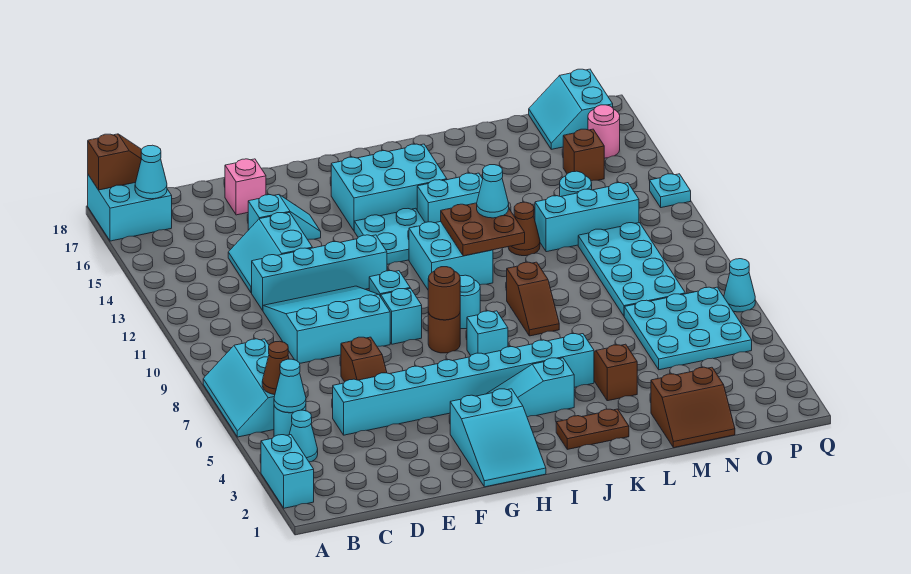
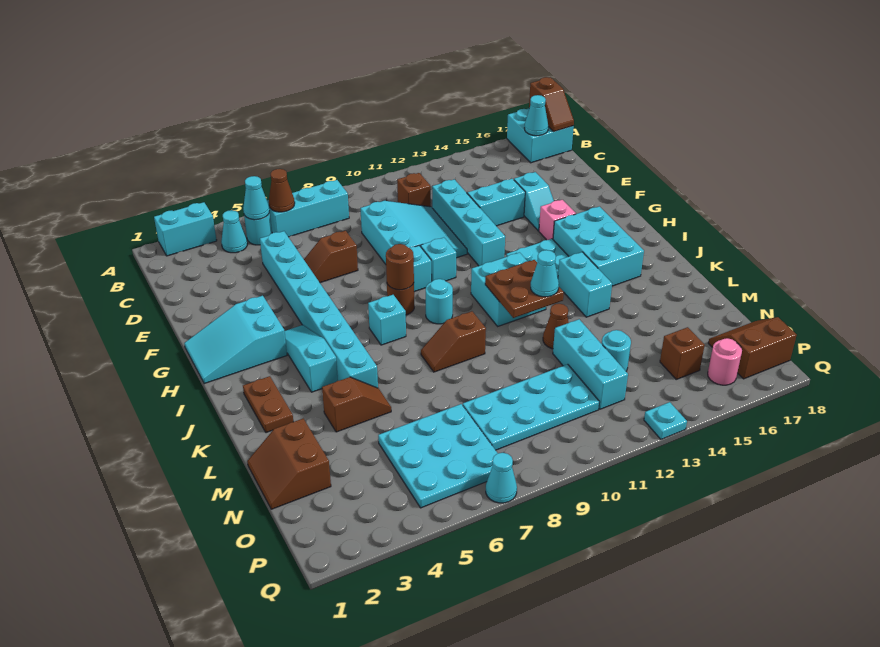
none -> brown brick C11 level 1
pink brick E17 level 1 -> pink brick G15 level 1
cyan slope O17:P18 level 1 top P -> brown slope O17:P18 level 1 top P

